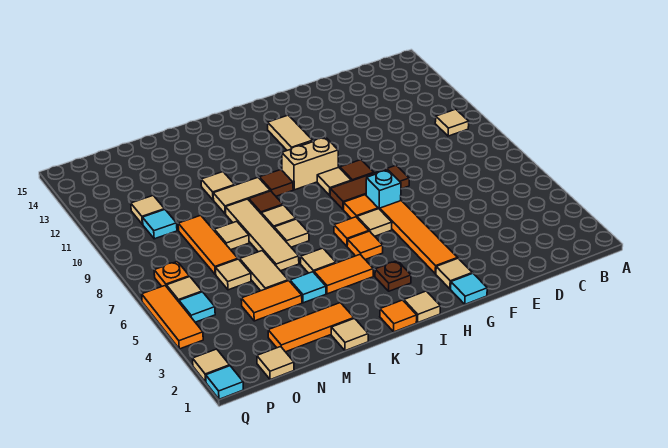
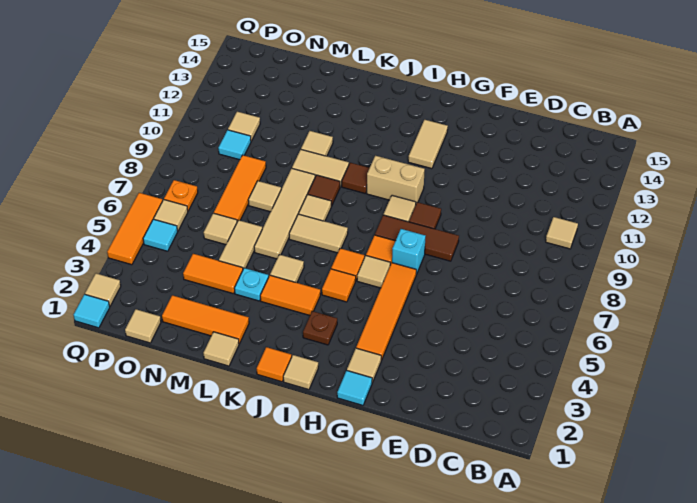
tan tile K7 level 1 -> tan tile J7:K7 level 1
cyan tile L4 level 1 -> cyan plate L4 level 1

